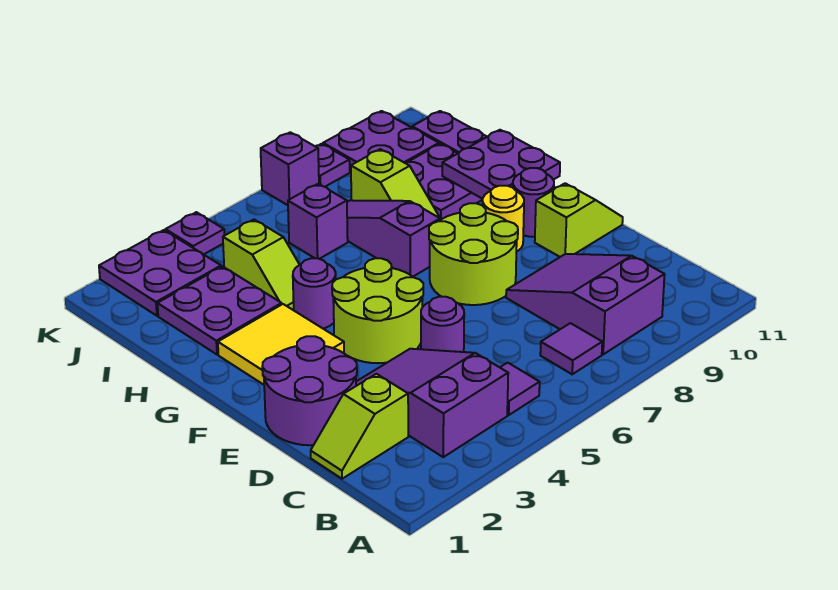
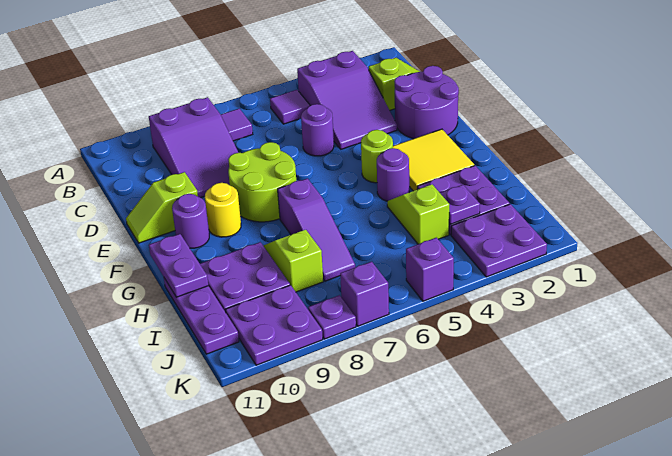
lime round brick E4:F5 level 1 -> lime round brick F4 level 1
purple plate G10:H11 level 2 -> purple plate G11:H11 level 2
purple brick I6 level 1 -> purple brick K5 level 1
purple plate K4 level 1 -> purple plate I3 level 2

